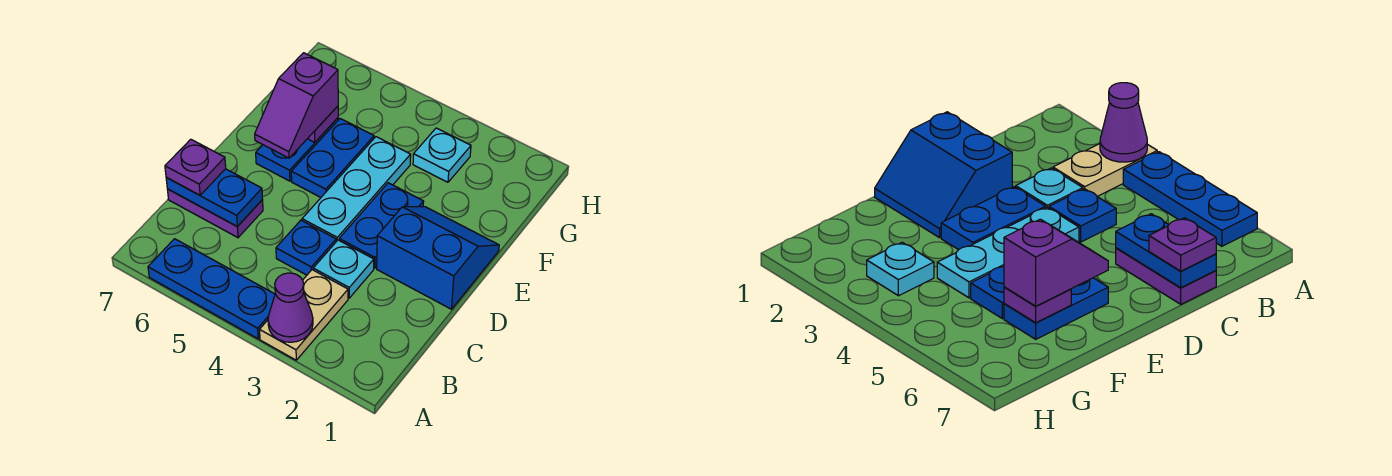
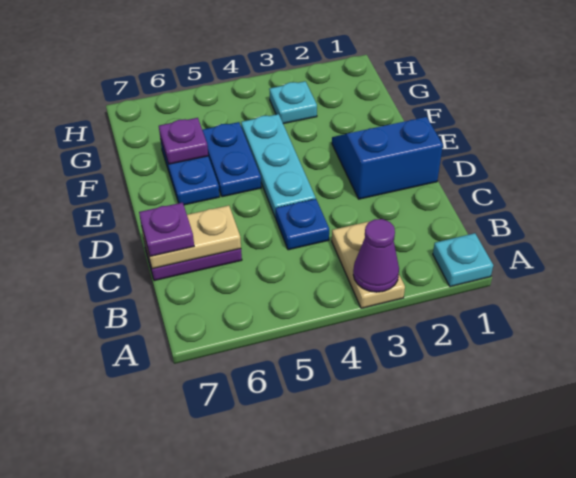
blue plate A4:A6 level 1 -> none
cyan plate C3 level 1 -> cyan plate A1 level 1
blue plate C6:C7 level 2 -> tan plate C6:C7 level 2
blue plate D3:E3 level 1 -> none
purple slope E6:F6 level 3 top F -> none

